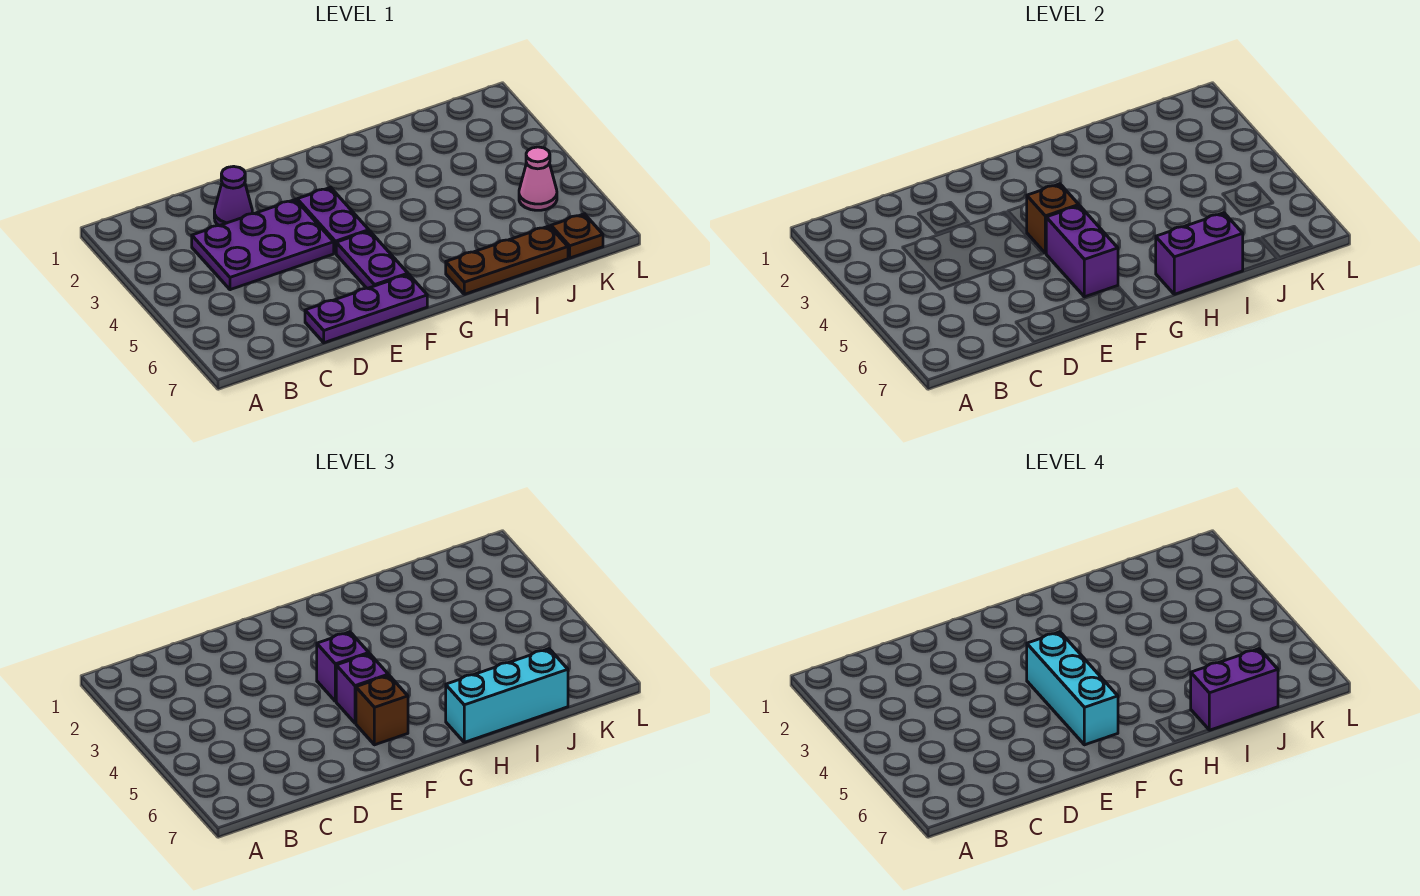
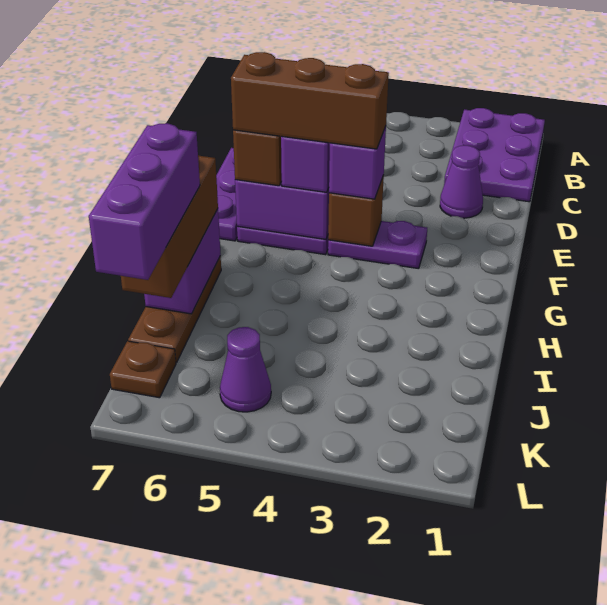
purple plate C3:E4 level 1 -> purple plate A1:C2 level 1
cyan brick F4:F6 level 4 -> brown brick F4:F6 level 4
cyan brick H7:J7 level 3 -> brown brick H7:J7 level 3
purple brick I7:J7 level 4 -> purple brick I7:K7 level 4
pink cone K5 level 1 -> purple cone K5 level 1

